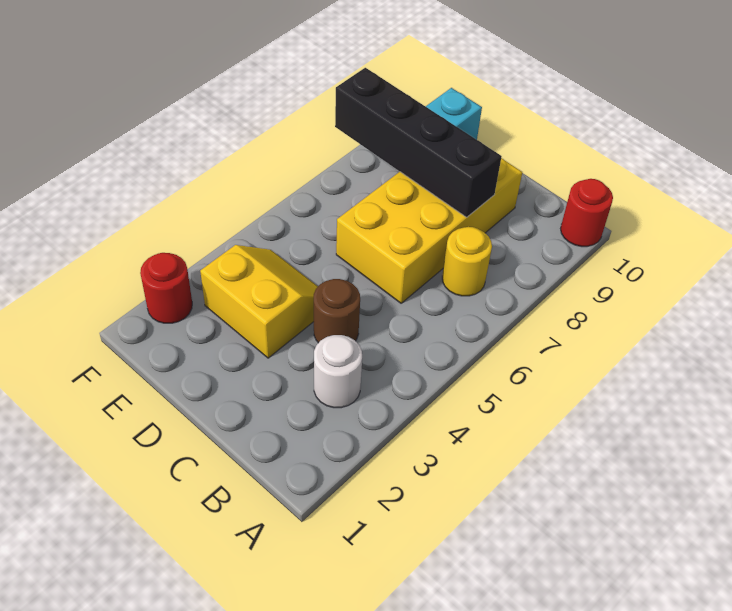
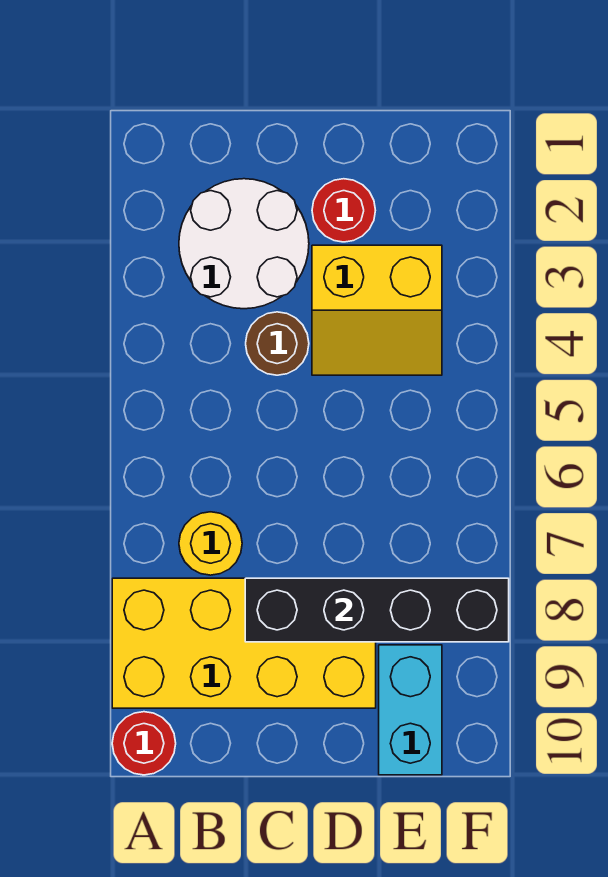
white round brick B3 level 1 -> white round brick B2:C3 level 1
yellow brick C6:D9 level 1 -> yellow brick A8:D9 level 1
red round brick F2 level 1 -> red round brick D2 level 1

